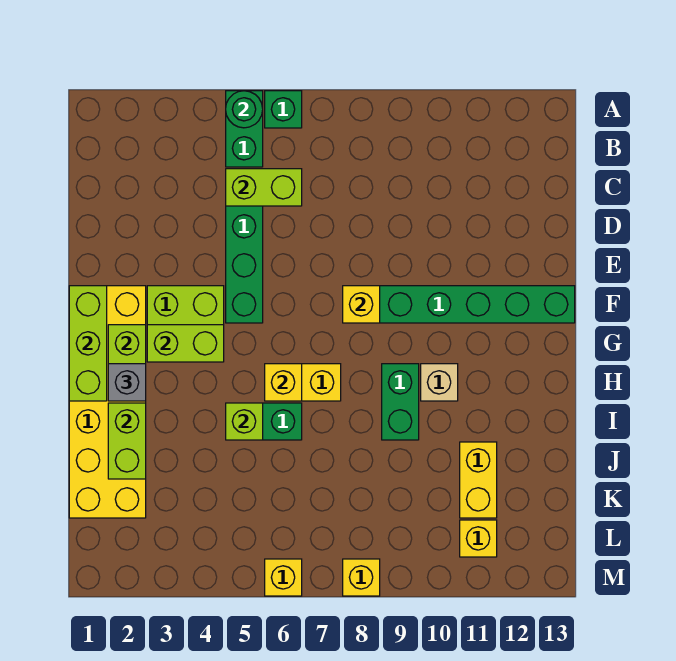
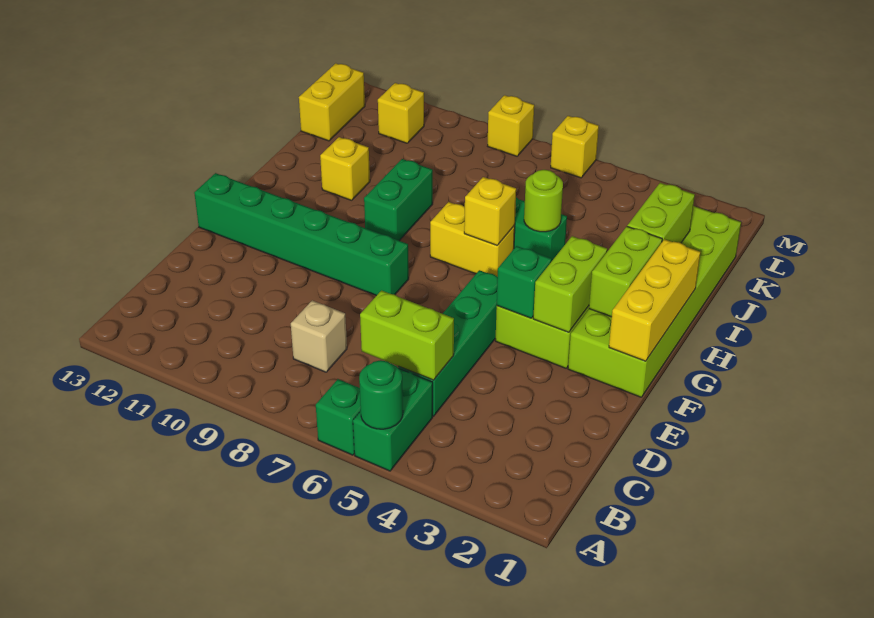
yellow brick F1:K2 level 1 -> lime brick F1:K2 level 1
lime brick F1:H1 level 2 -> yellow brick F1:H1 level 2
none -> green brick F4 level 2
yellow brick F8 level 2 -> yellow brick I11 level 1
lime brick G3:G4 level 2 -> lime brick F3:G3 level 2
grey brick H2 level 3 -> none
tan brick H10 level 1 -> tan brick C8 level 1
lime brick I5 level 2 -> lime round brick I5 level 2
yellow brick J11:K11 level 1 -> yellow brick K13:L13 level 1

